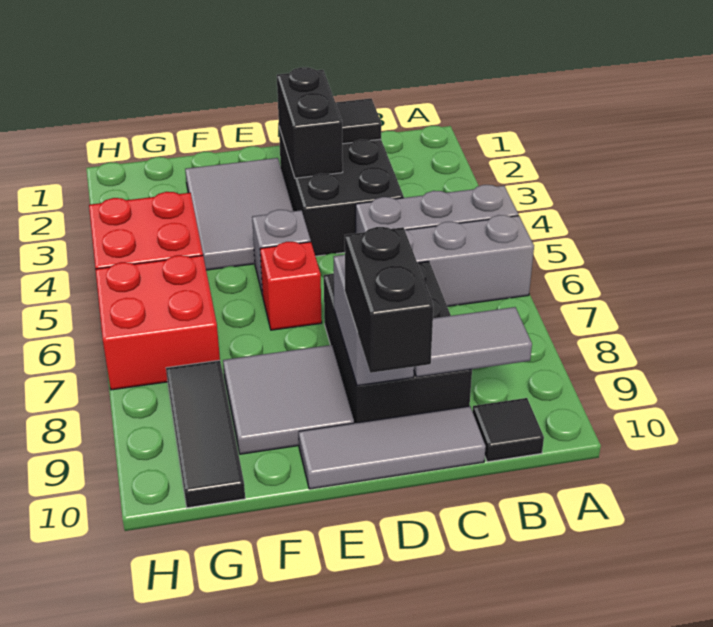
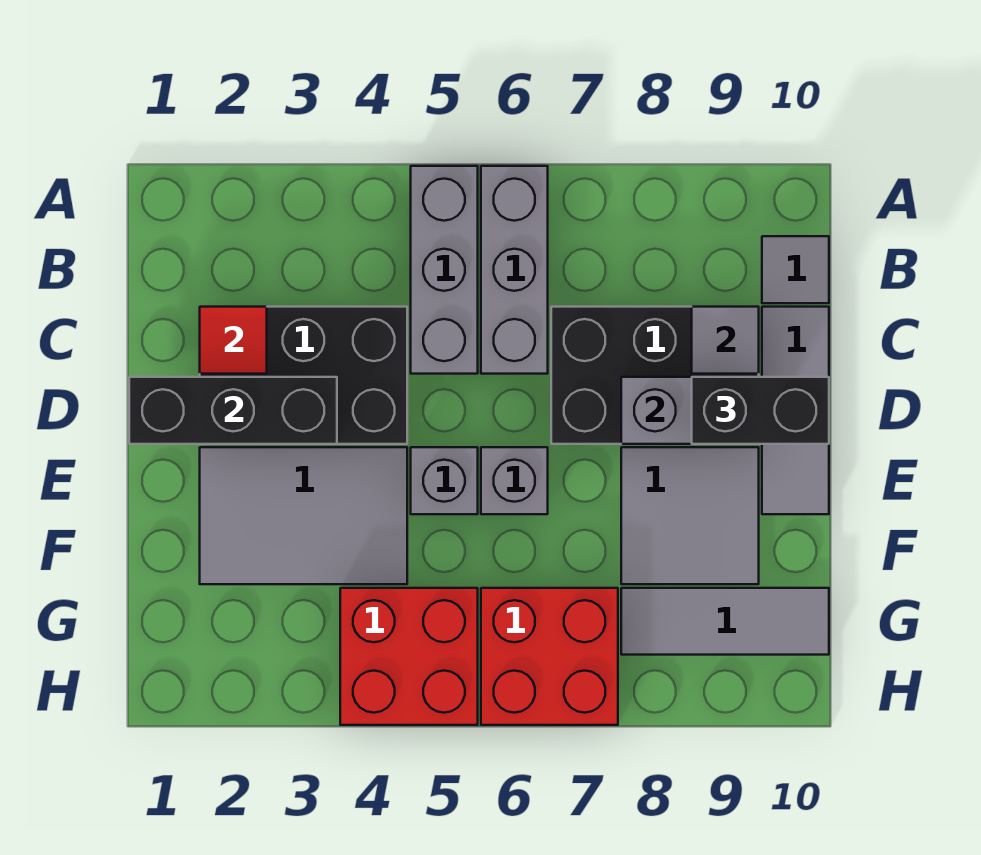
grey tile B9:C9 level 2 -> grey tile C9 level 2
black tile B10 level 1 -> grey tile B10 level 1
black tile C2 level 2 -> red tile C2 level 2
black brick D2:D3 level 2 -> black brick D1:D3 level 2
red brick E6 level 1 -> grey brick E6 level 1
black tile G8:G10 level 1 -> grey tile G8:G10 level 1

